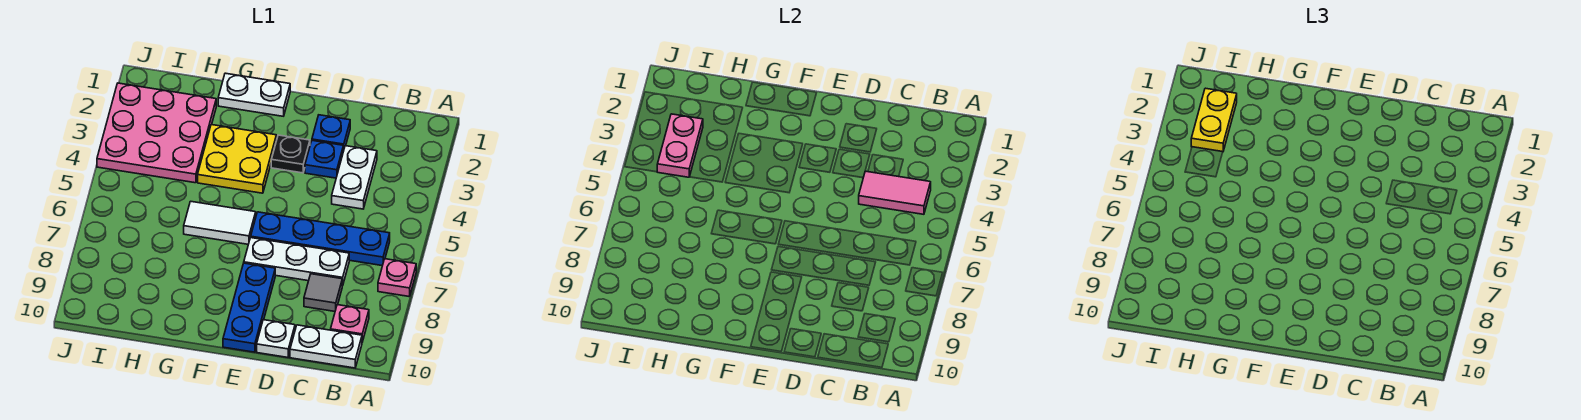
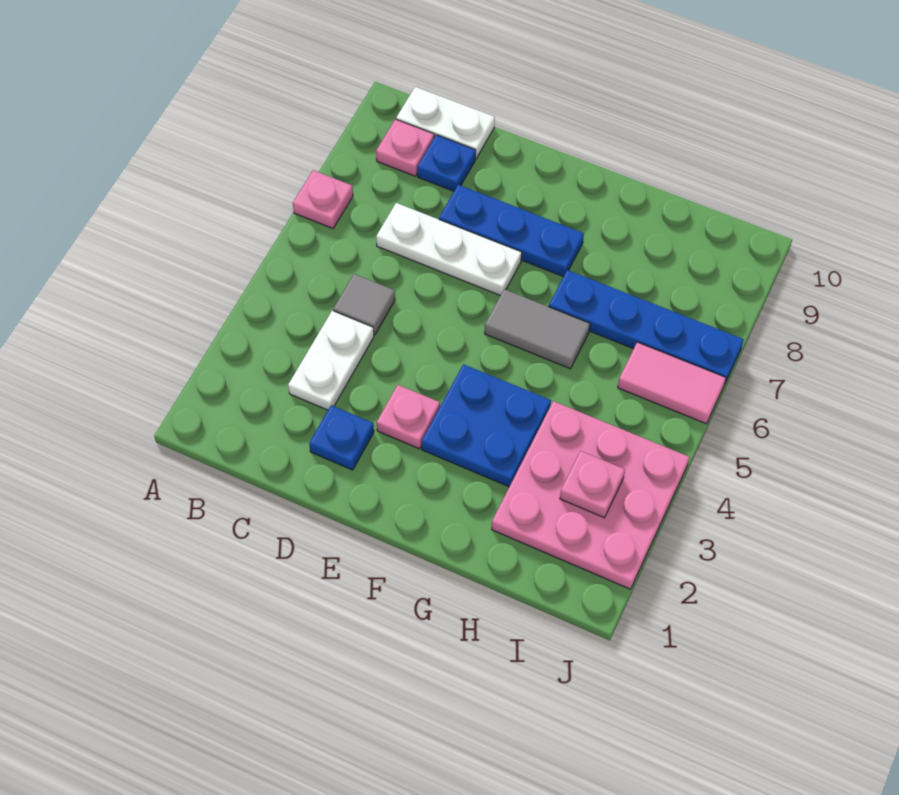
pink tile B4:C4 level 2 -> pink tile I6:J6 level 1
blue plate B6:E6 level 1 -> blue plate G7:J7 level 1
grey tile C8 level 1 -> grey tile C5 level 1
blue plate D3 level 1 -> blue plate C9 level 1
white plate D10 level 1 -> none
black plate E3 level 1 -> pink plate E3 level 1
blue plate E8:E10 level 1 -> blue plate D8:F8 level 1
white plate F1:G1 level 1 -> none
yellow plate F3:G4 level 1 -> blue plate F3:G4 level 1
white tile F6:G6 level 1 -> grey tile F6:G6 level 1
yellow plate I2:I3 level 3 -> none
pink plate I3:I4 level 2 -> pink plate I3 level 2

